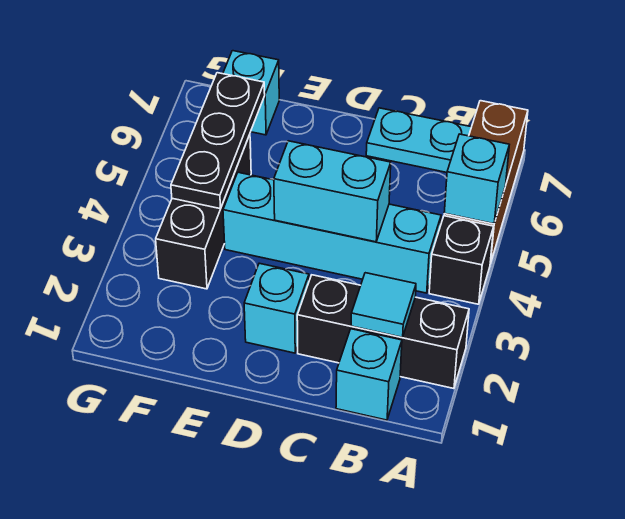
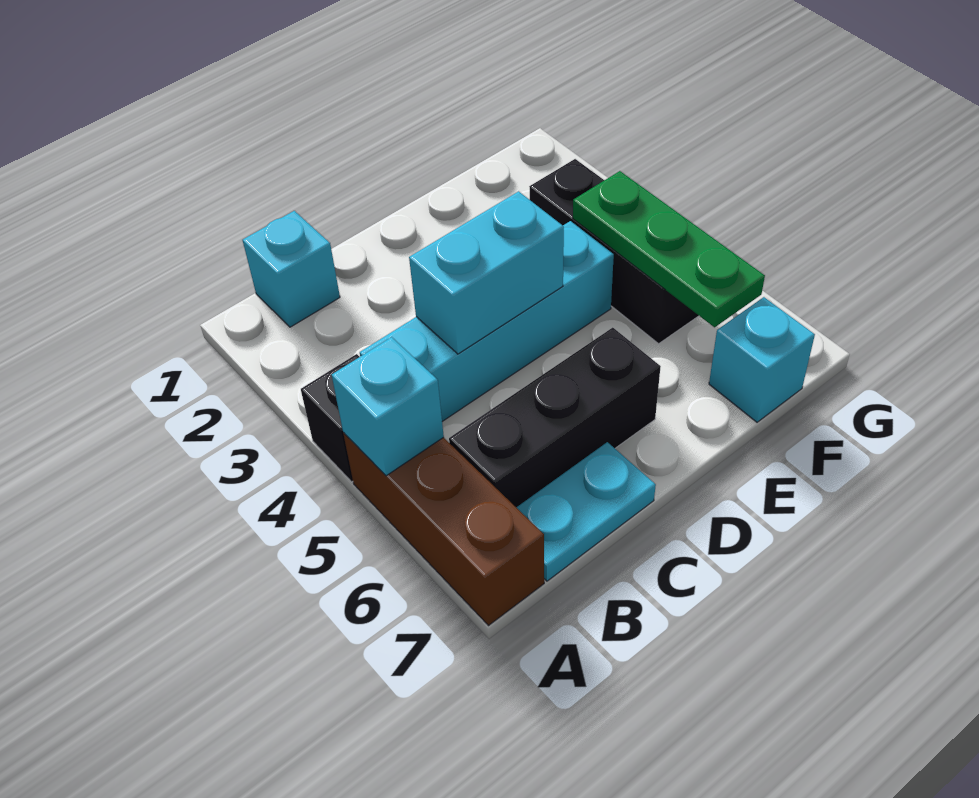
black brick A2:C2 level 1 -> black brick B6:D6 level 1
cyan tile B2 level 2 -> none
cyan brick D2 level 1 -> none
black plate F4:F6 level 2 -> green plate F4:F6 level 2

